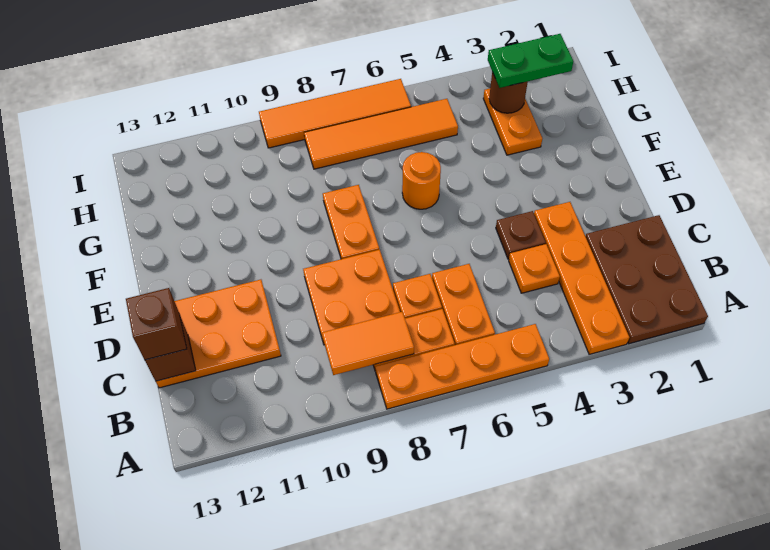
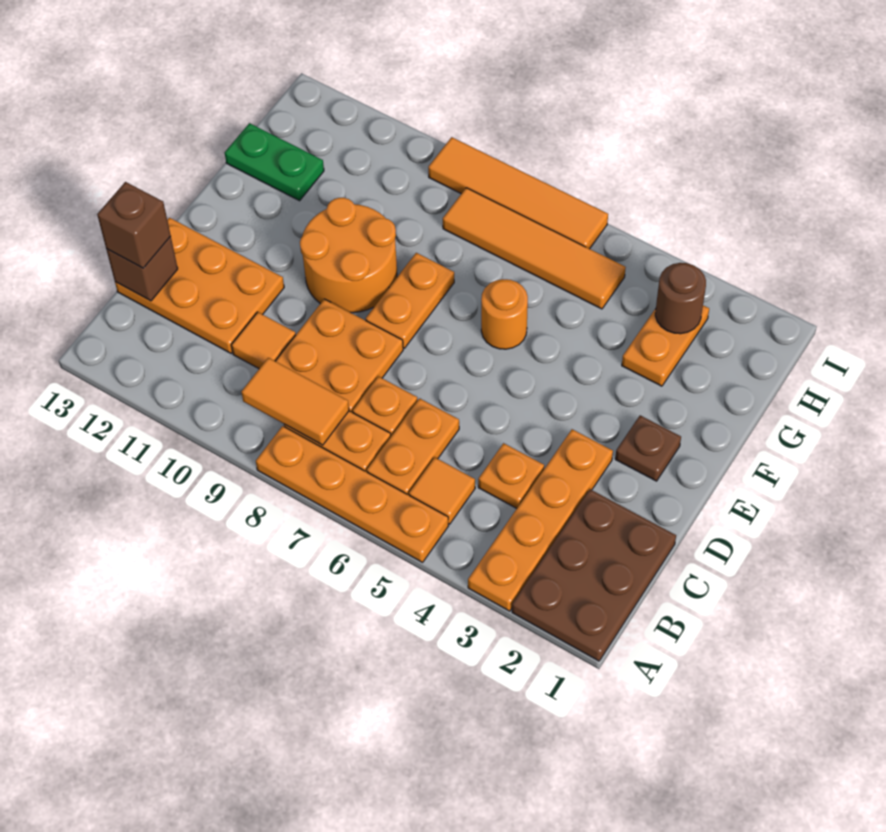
none -> orange tile B5 level 1
none -> orange tile C10 level 1
brown plate D4 level 1 -> brown plate E2 level 1
none -> orange round brick E9:F10 level 1
green plate H2:H3 level 3 -> green plate G12:G13 level 1

